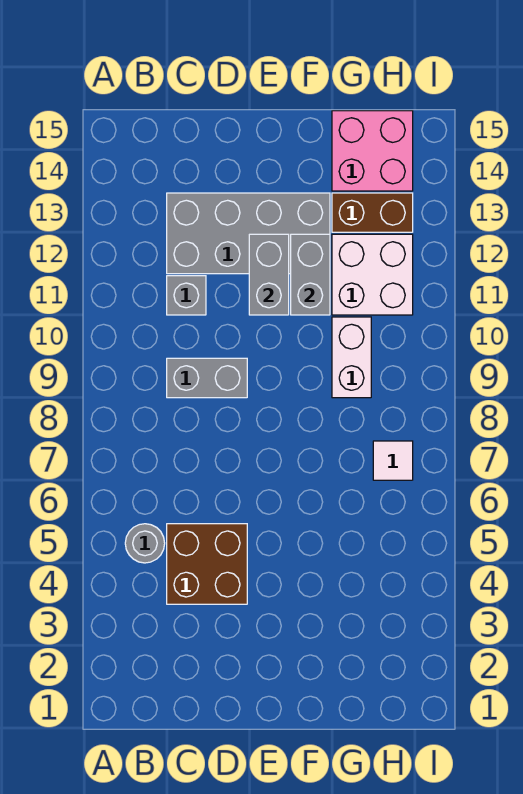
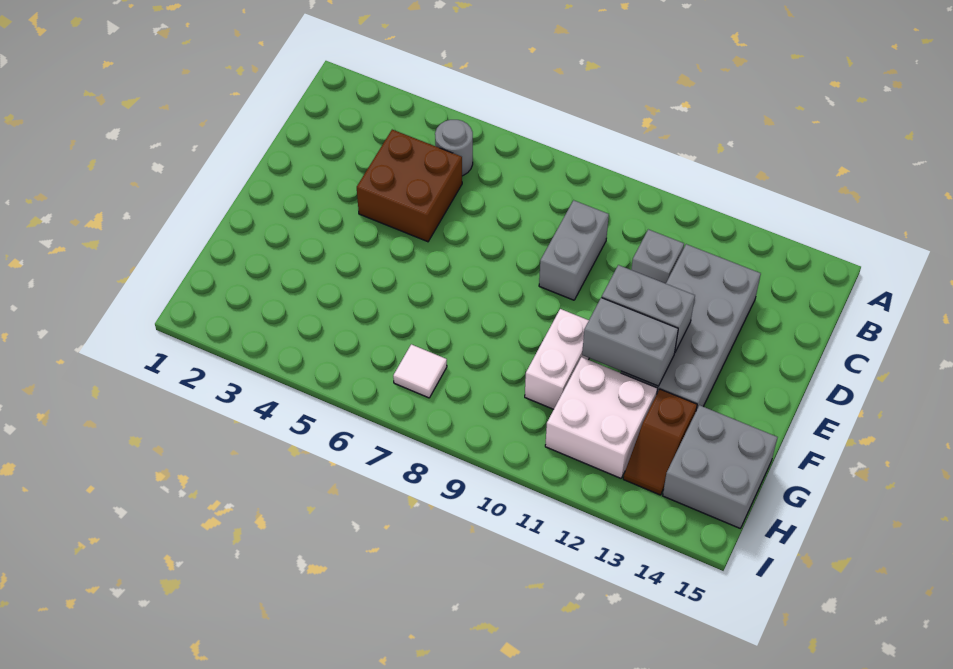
white brick G9:G10 level 1 -> white brick F10:G10 level 1
brown brick G13:H13 level 1 -> brown slope G13:H13 level 1 top G
pink brick G14:H15 level 1 -> grey brick G14:H15 level 1

